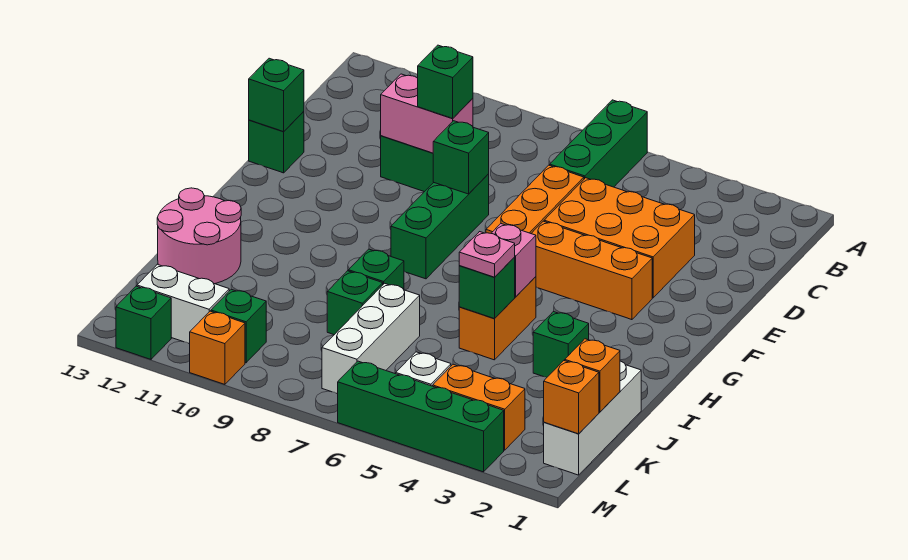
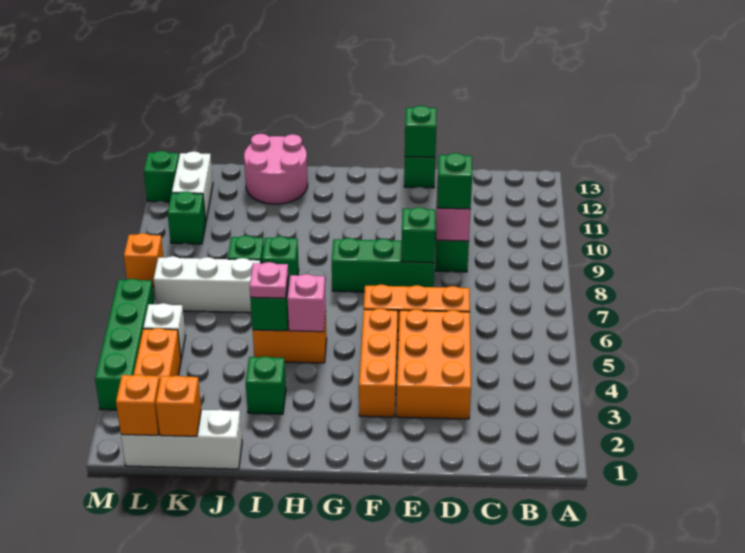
green brick A6:C6 level 1 -> none
orange brick M10 level 1 -> orange brick M8 level 1

